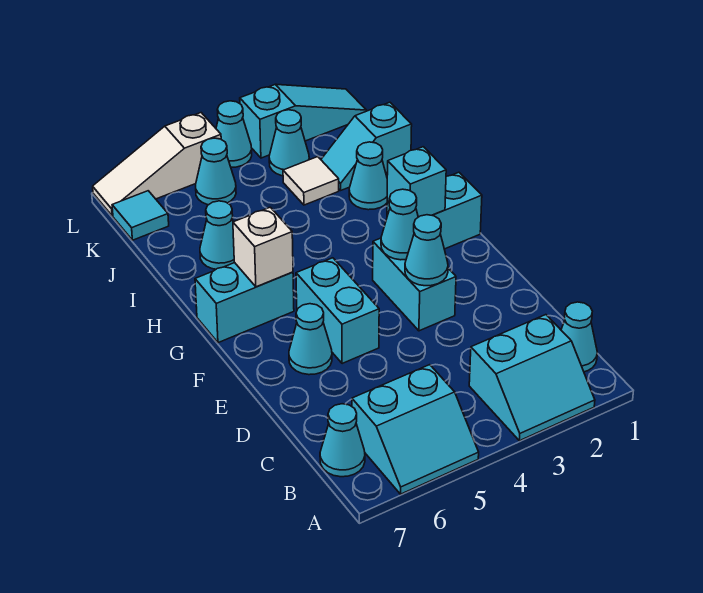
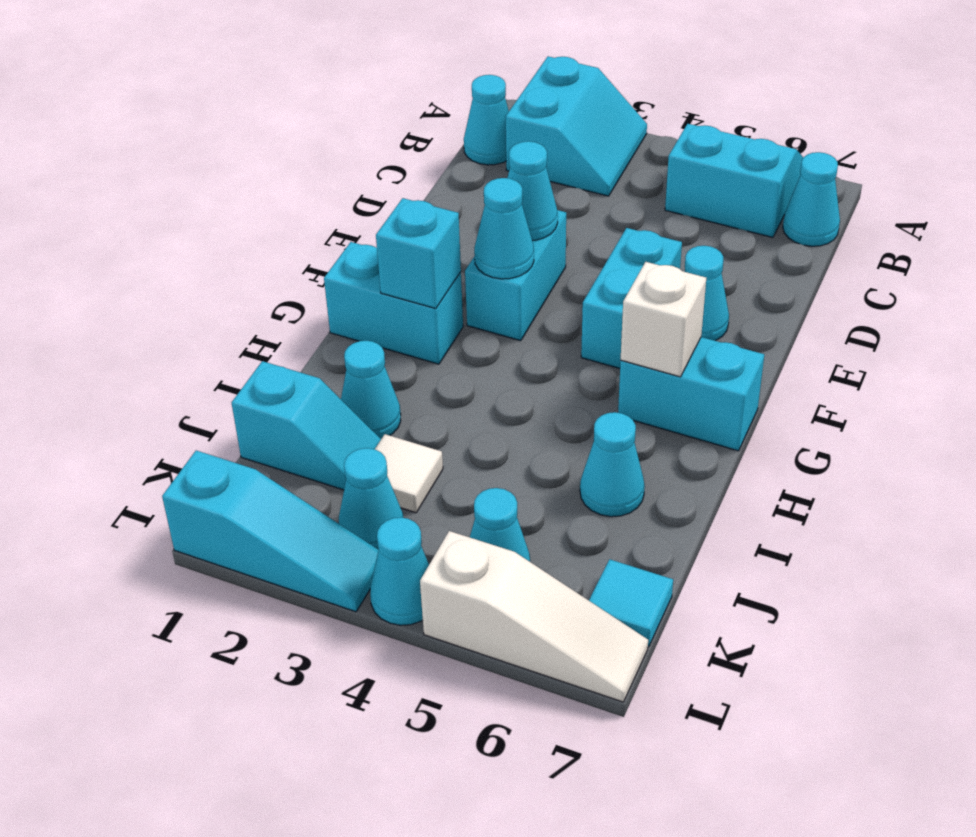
cyan slope A2:B3 level 1 top B -> cyan slope A2:B3 level 1 top 2
cyan slope L1:L3 level 1 top 3 -> cyan slope L1:L3 level 1 top 1

